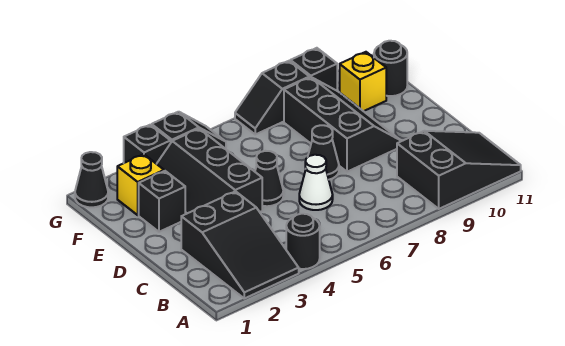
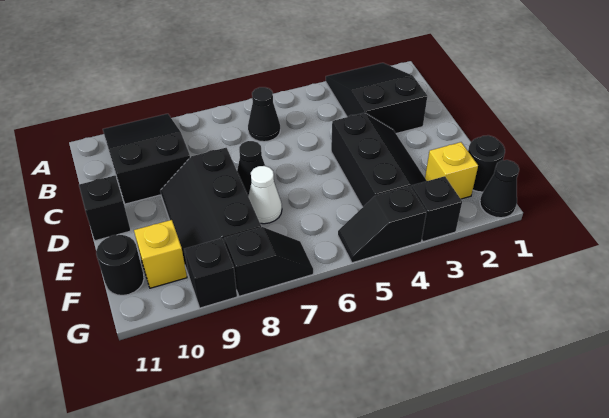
black round brick A4 level 1 -> black round brick F1 level 1
black slope A9:B11 level 1 top 9 -> black slope A9:C10 level 1 top C
white cone C6 level 1 -> white cone E7 level 1
black cone D5 level 1 -> black cone B6 level 1
black brick E2 level 1 -> black brick D11 level 1

